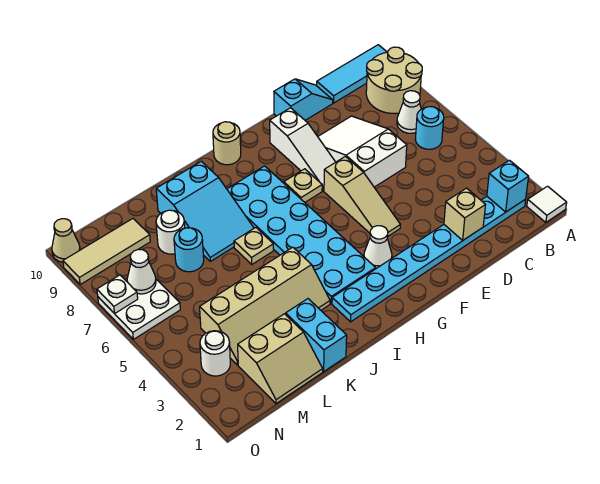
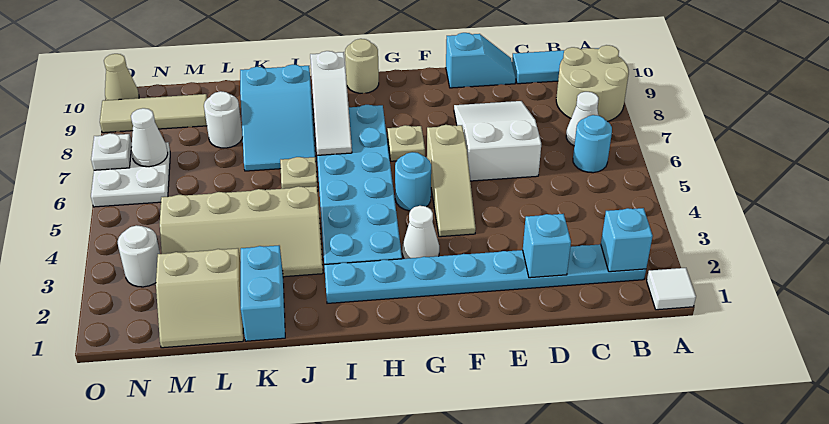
tan brick D2 level 2 -> cyan brick D2 level 2
white slope F7:F9 level 1 top 9 -> white slope I7:I9 level 2 top 9
cyan round brick L7 level 1 -> cyan round brick G5 level 1

